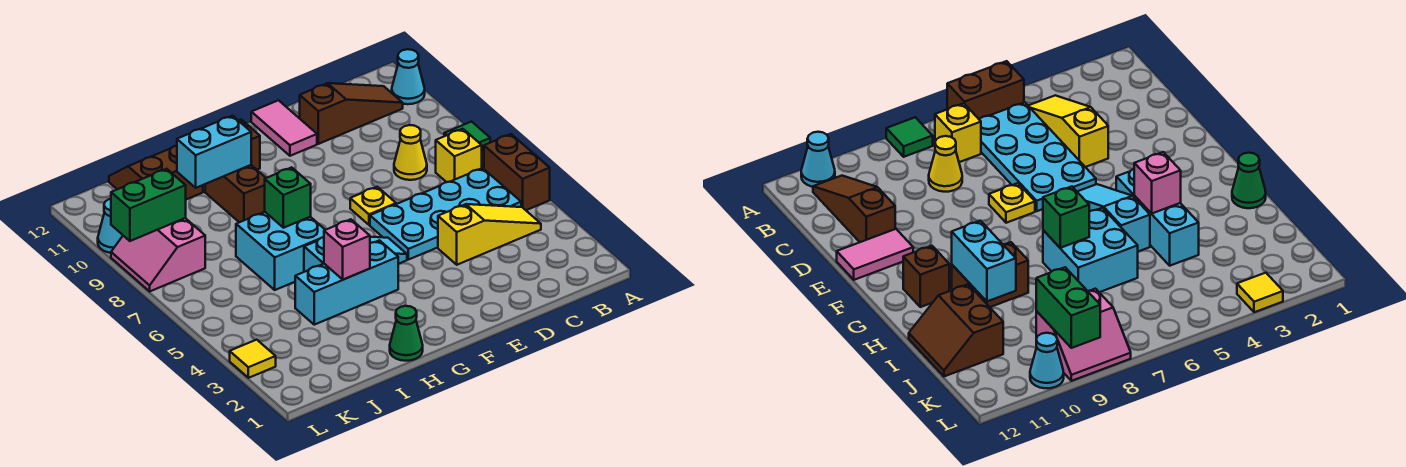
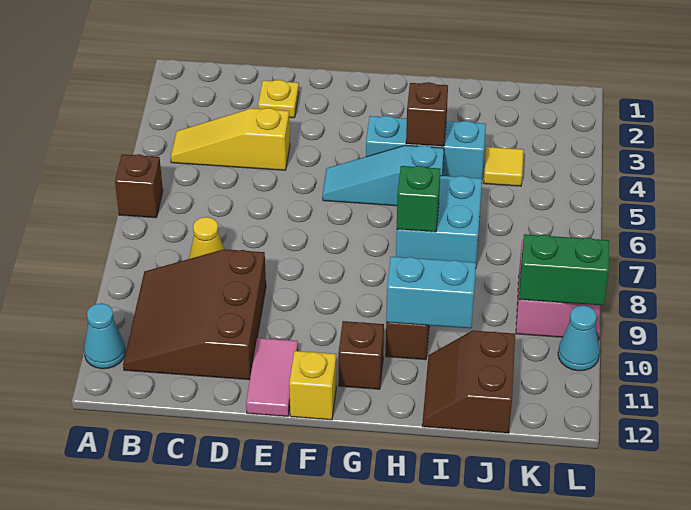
brown brick A5:A6 level 1 -> brown brick A6 level 1
green tile A8 level 1 -> none
cyan plate B5:E6 level 1 -> none
yellow brick B7 level 1 -> yellow brick F12 level 1
brown slope B11:D11 level 1 top D -> brown slope B9:D11 level 1 top D
yellow plate E7 level 1 -> yellow plate D2 level 1
green cone H1 level 1 -> none
pink brick H4 level 2 -> brown brick H4 level 2
brown slope I11:J12 level 1 top 11 -> brown slope I11:J12 level 1 top J
yellow tile L3 level 1 -> yellow tile J4 level 1

